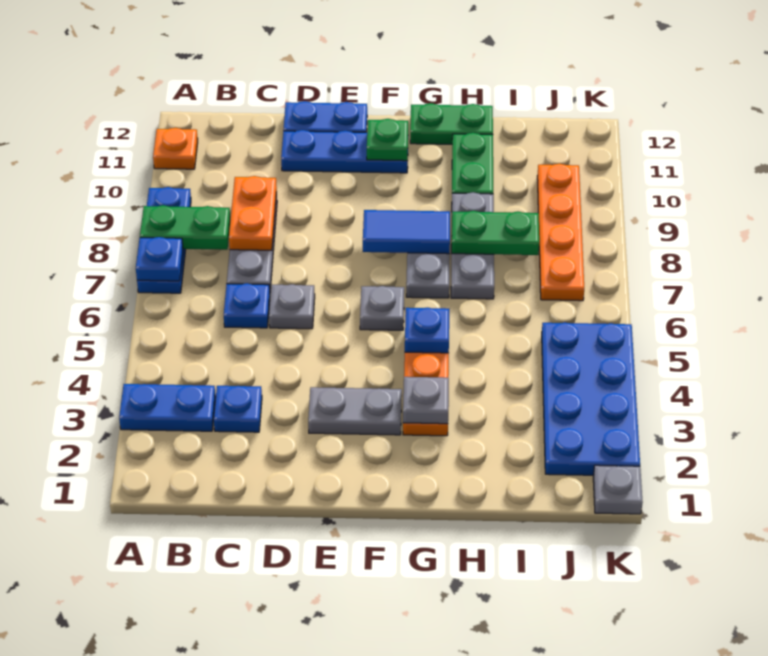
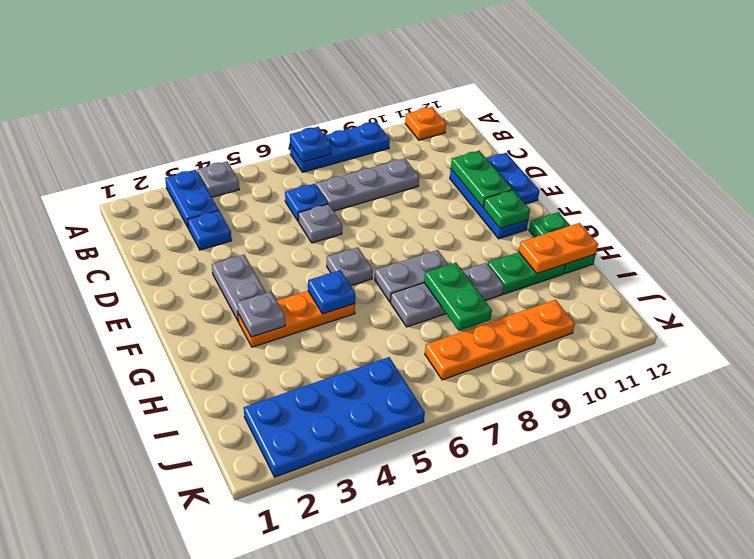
green plate A8:B8 level 2 -> green plate D11:E11 level 2
orange plate C8:C9 level 2 -> orange plate H11:H12 level 2
blue tile F8:G8 level 2 -> none
grey plate K1 level 1 -> grey plate A4 level 1

